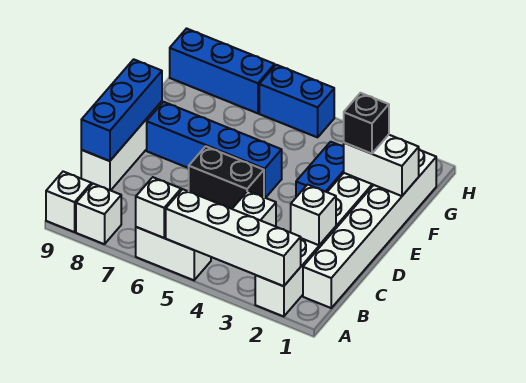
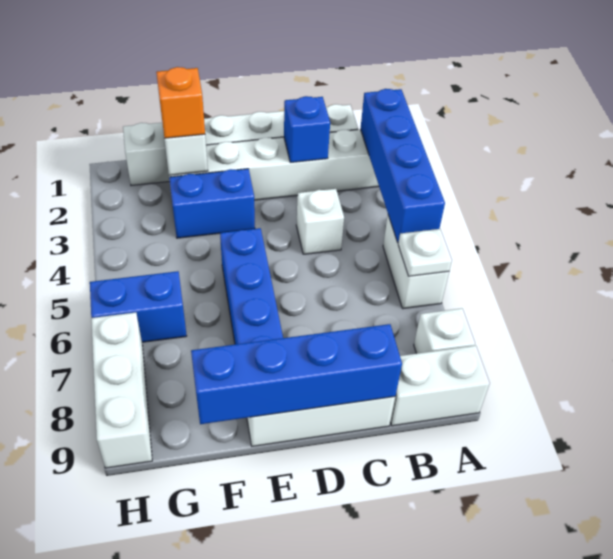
white brick A2:A5 level 2 -> blue brick A2:A5 level 2
white brick A6 level 2 -> white plate A6 level 2
white brick A9 level 1 -> white brick A9:B9 level 1
white brick C2 level 2 -> blue brick C2 level 2
blue brick C9:E9 level 2 -> blue brick C9:F9 level 2
black brick D5:D6 level 1 -> none
black brick F2 level 3 -> orange brick F2 level 3
blue brick H5:H6 level 1 -> blue brick G6:H6 level 1
blue brick H7:H9 level 1 -> white brick H7:H9 level 1

